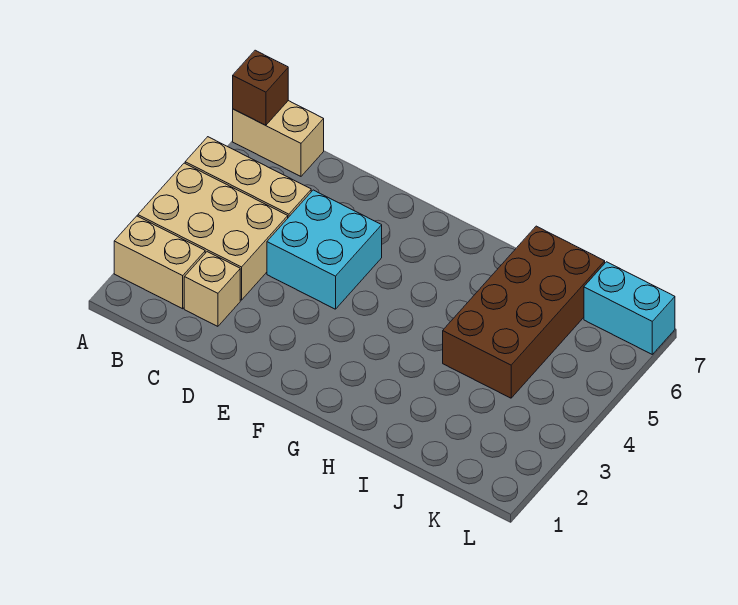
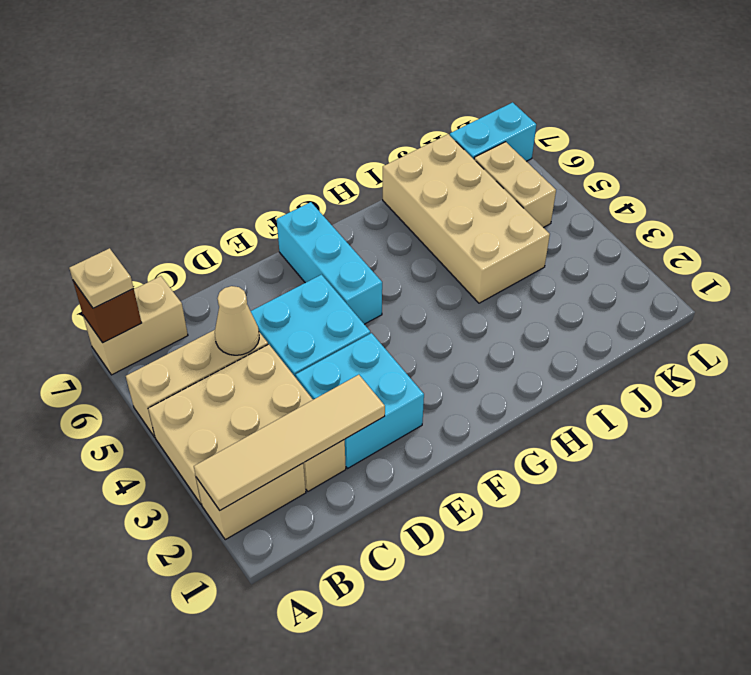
none -> tan tile A2:D2 level 2
none -> tan plate A7 level 3
none -> tan cone C5 level 2
none -> cyan brick D2:E3 level 1
none -> cyan brick F5:F7 level 1
brown brick I4:J7 level 1 -> tan brick I4:J7 level 1
none -> tan brick K5:K6 level 1

